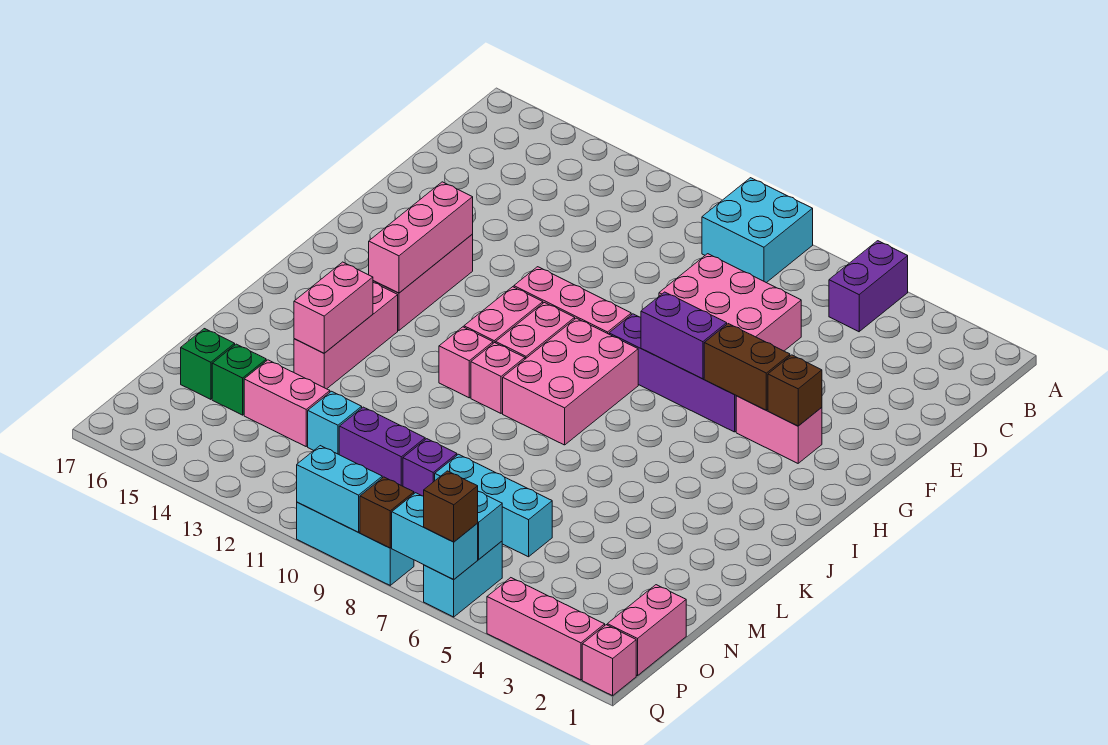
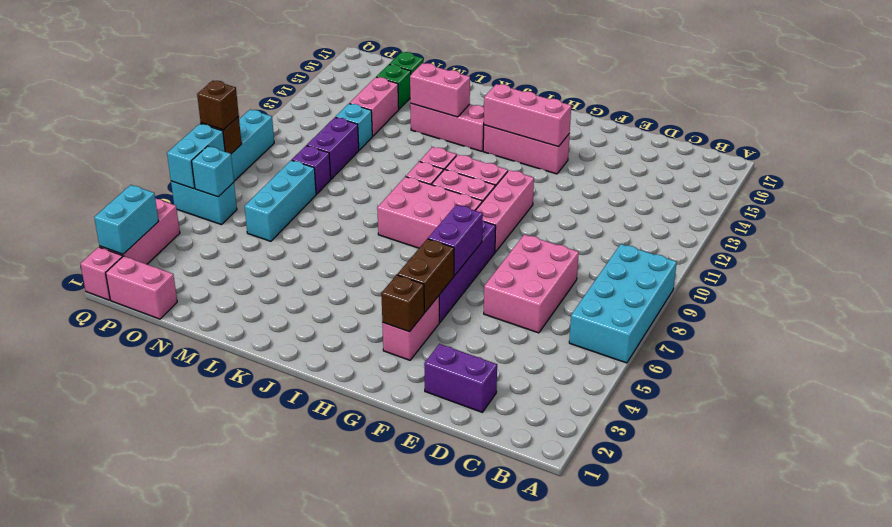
purple brick A5:B5 level 1 -> purple brick D2:E2 level 1
cyan brick A8:B9 level 1 -> cyan brick A6:B9 level 1
brown brick Q6 level 3 -> brown brick Q8 level 3
cyan brick Q9:Q10 level 2 -> cyan brick Q2:Q3 level 2

